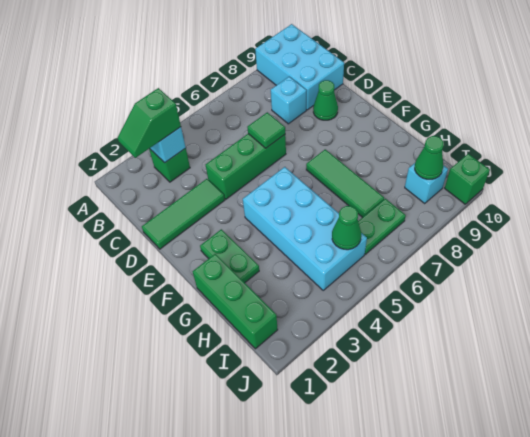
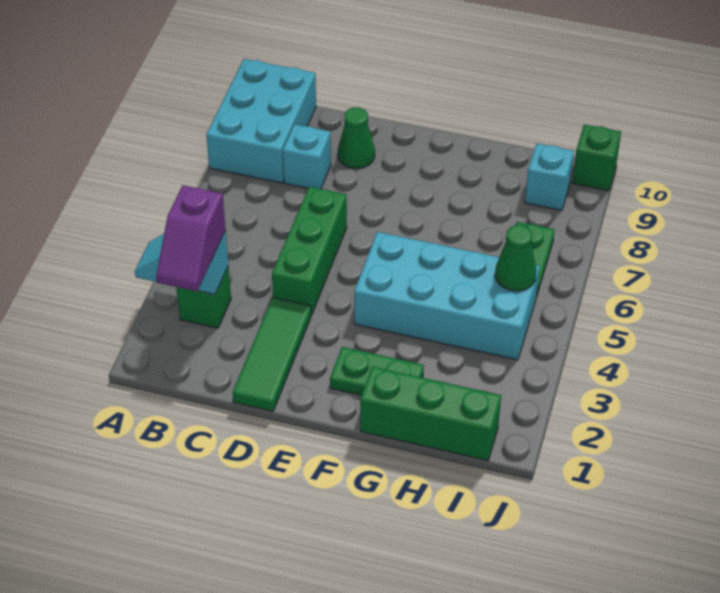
cyan brick A9:C10 level 1 -> cyan brick A8:B10 level 1
green slope B2:B3 level 3 top 3 -> purple slope B2:B3 level 3 top 3
green tile D6 level 2 -> none
green tile F7:H7 level 1 -> none
green cone I9 level 2 -> none

